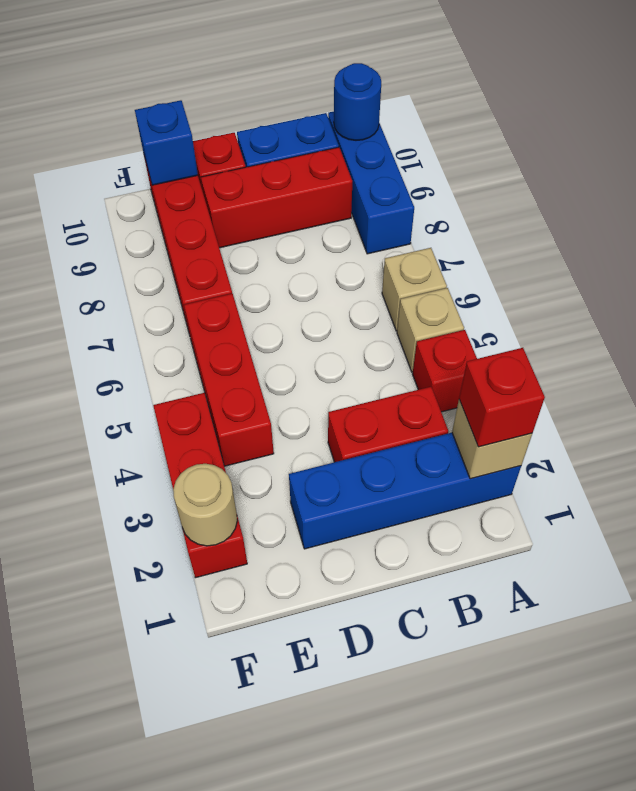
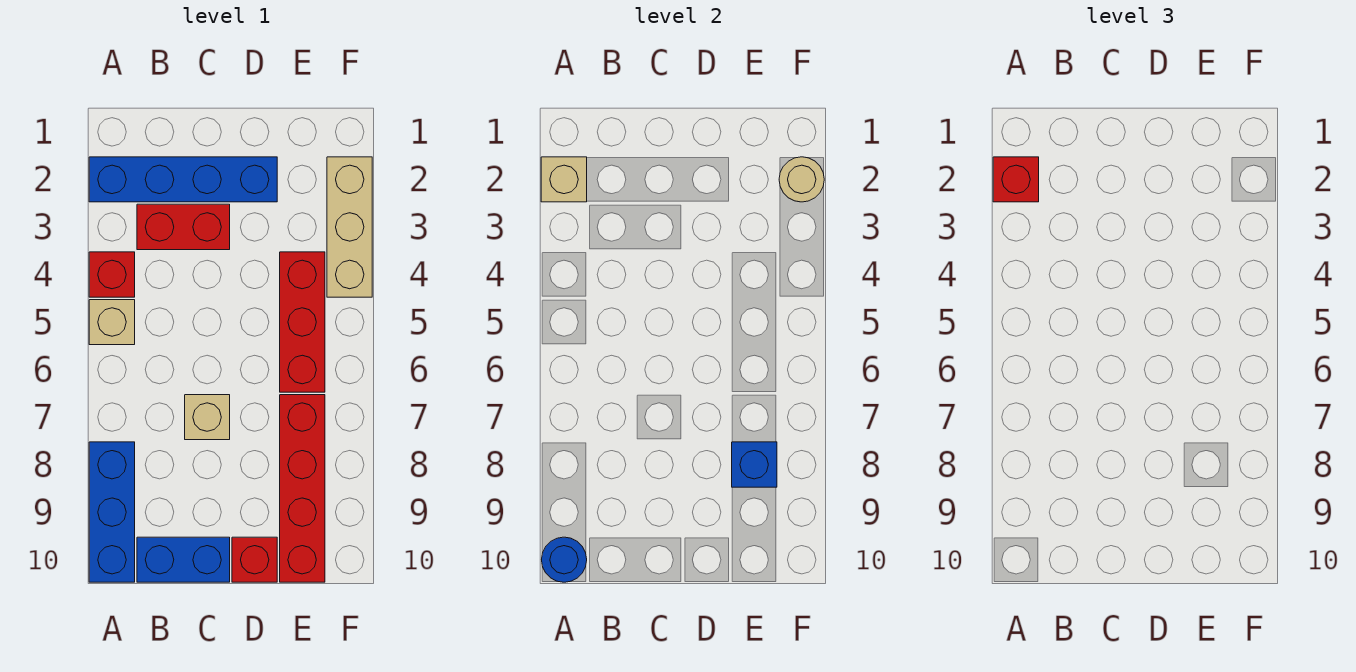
tan brick A6 level 1 -> tan brick C7 level 1
red brick B9:D9 level 1 -> none
blue brick E10 level 2 -> blue brick E8 level 2
red brick F2:F4 level 1 -> tan brick F2:F4 level 1

